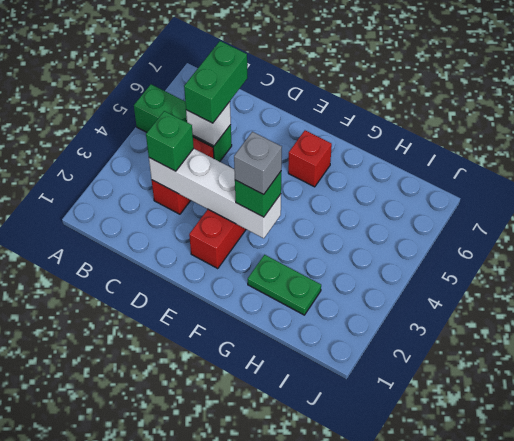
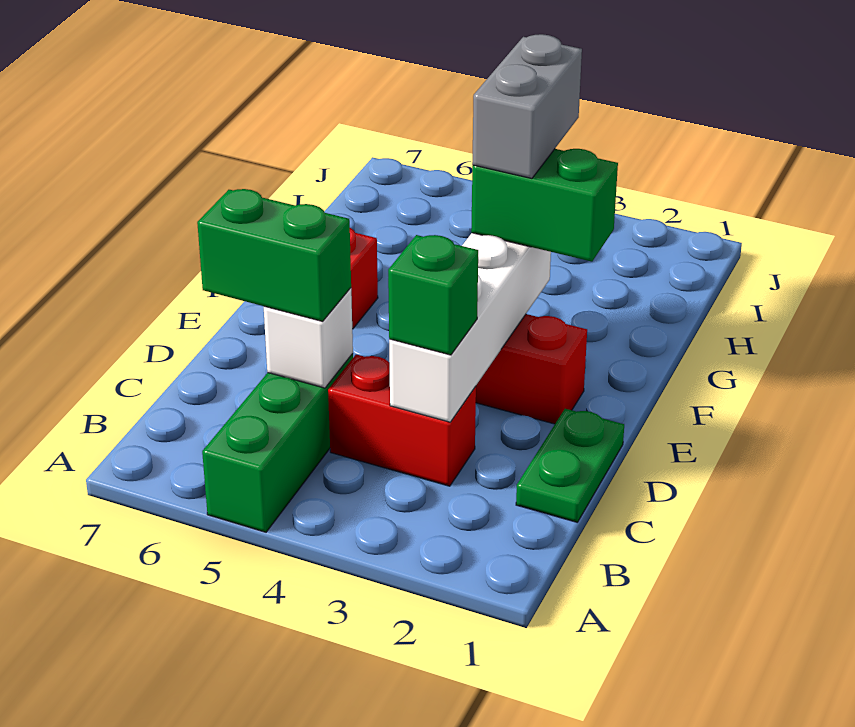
green brick F3 level 3 -> green brick F2:F3 level 3
grey brick F3 level 4 -> grey brick F3:G3 level 4
green plate G2:H2 level 1 -> green plate C1:D1 level 1

